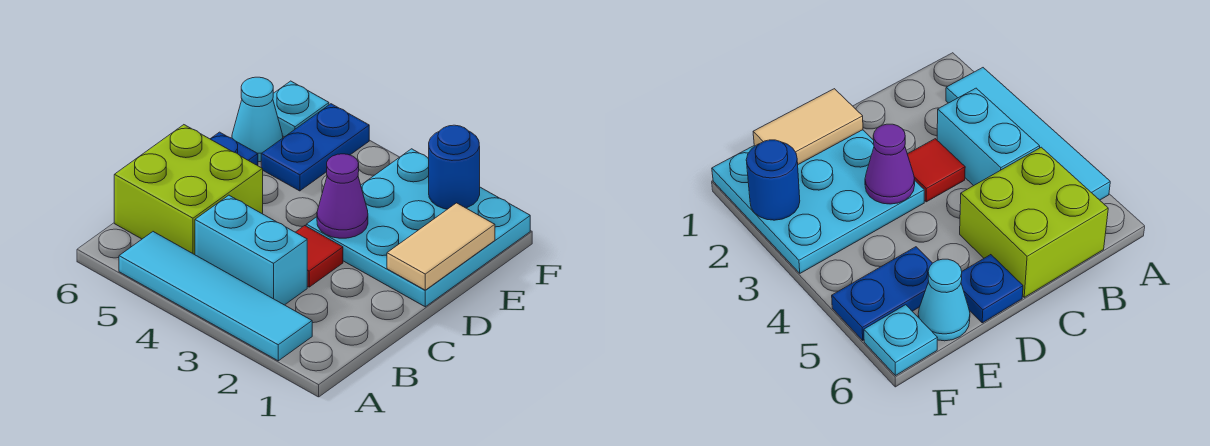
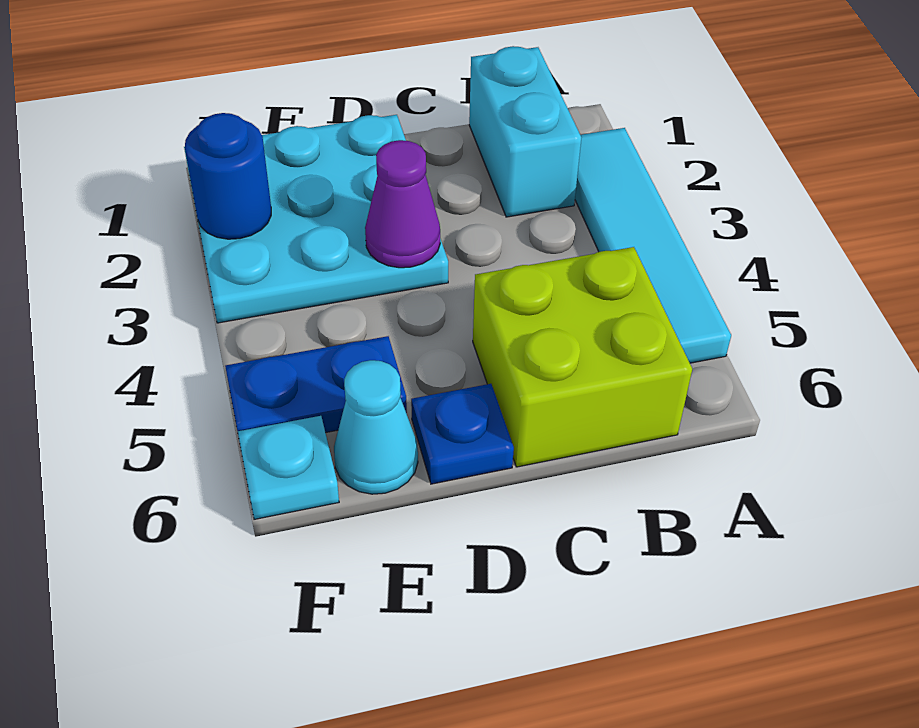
cyan brick B3:B4 level 1 -> cyan brick B1:B2 level 1
red tile C3 level 1 -> none
tan tile D1:E1 level 2 -> none

